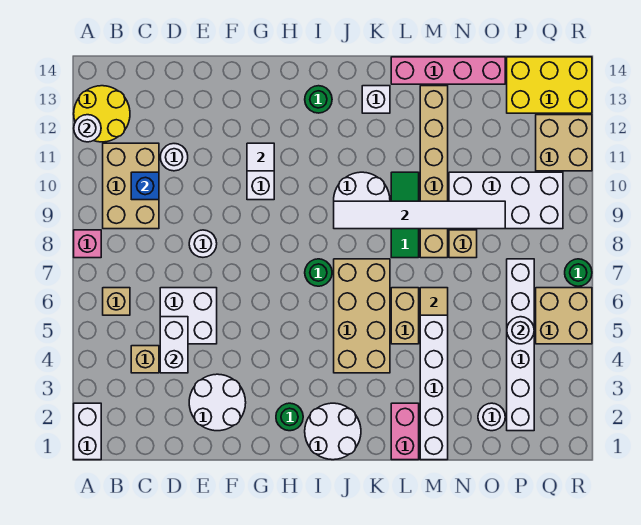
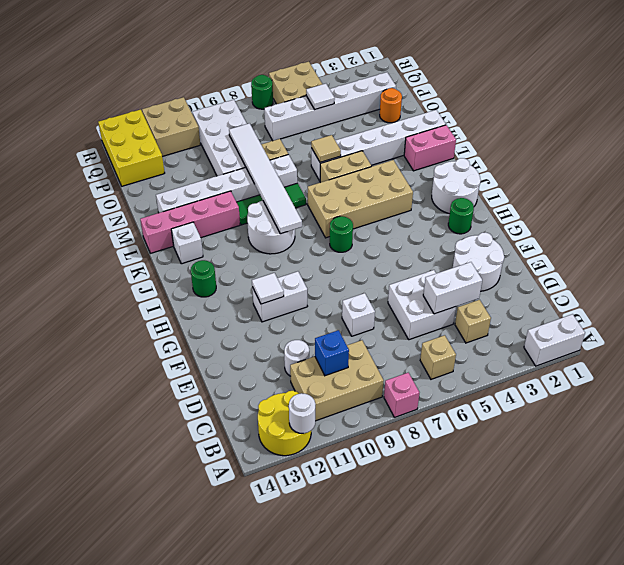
white round brick E8 level 1 -> white brick E8 level 1
pink brick L14:O14 level 1 -> pink brick L11:L14 level 1
tan brick M8:M13 level 1 -> white brick M8:M13 level 1
white round brick O2 level 1 -> orange round brick O2 level 1
white round brick P5 level 2 -> white tile P5 level 2

